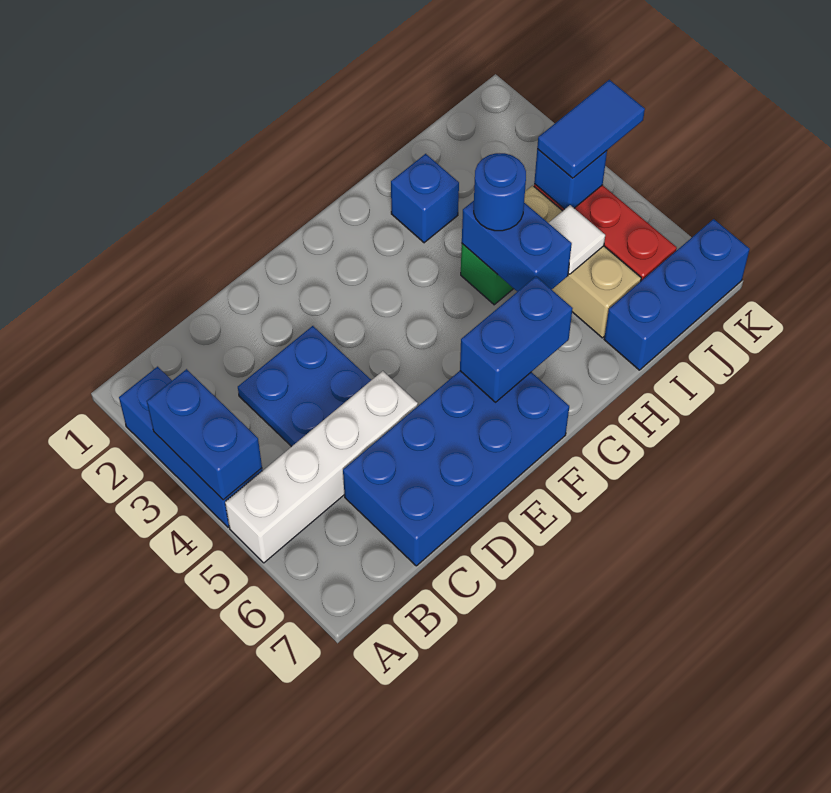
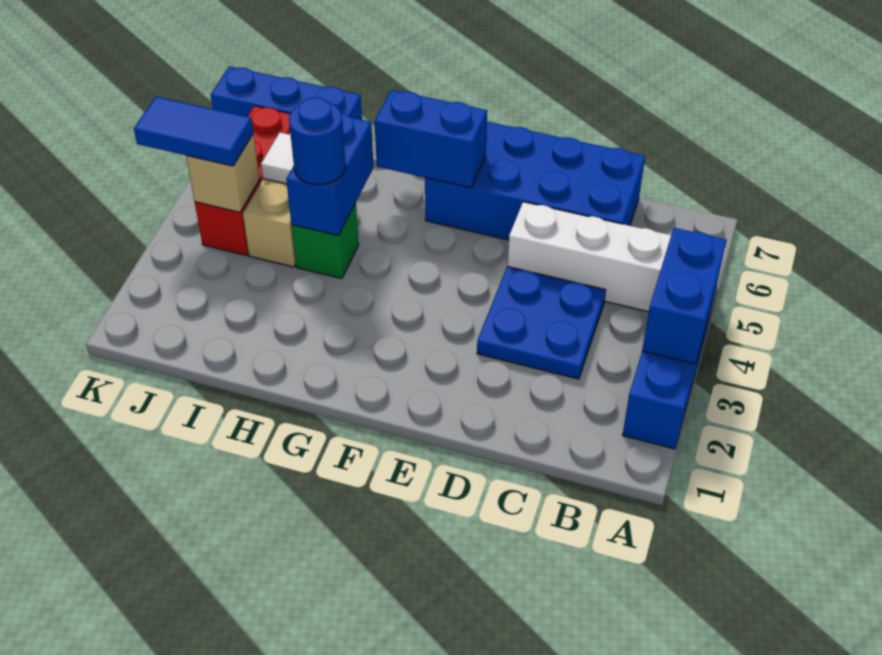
blue brick H2 level 1 -> none
blue brick J4 level 2 -> tan brick J4 level 2

